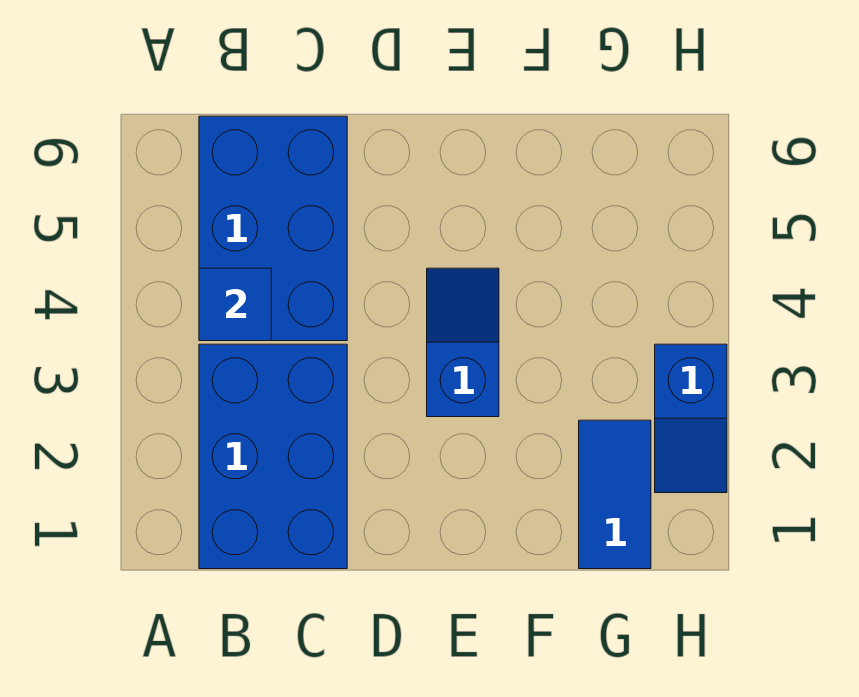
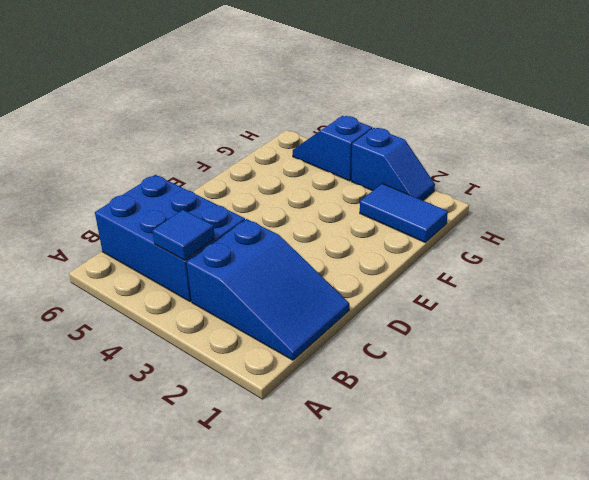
blue brick B1:C3 level 1 -> blue slope B1:C3 level 1 top 3
blue slope E3:E4 level 1 top 3 -> blue slope H4:H5 level 1 top 4

